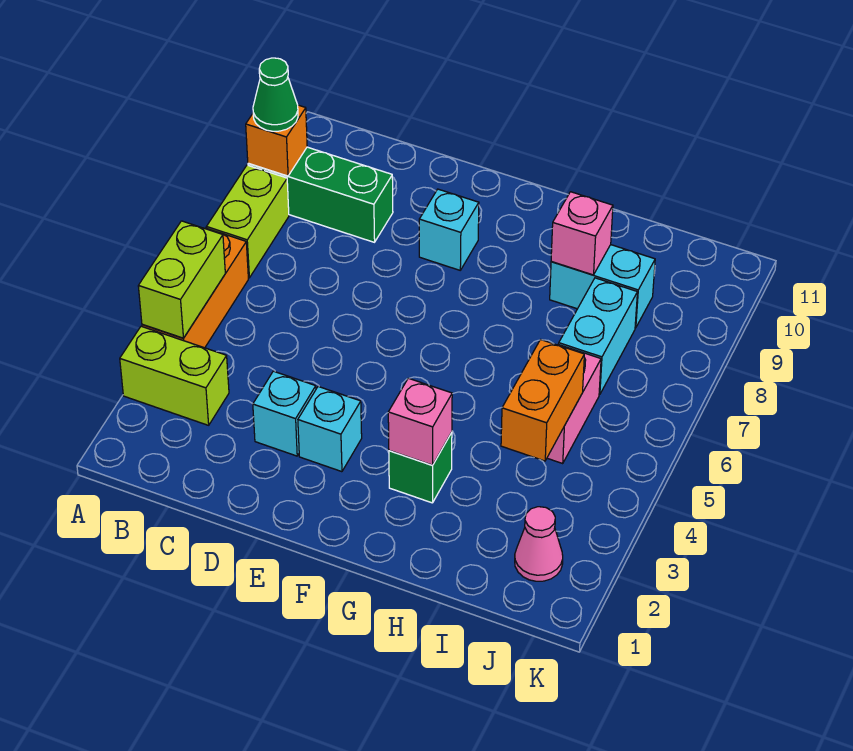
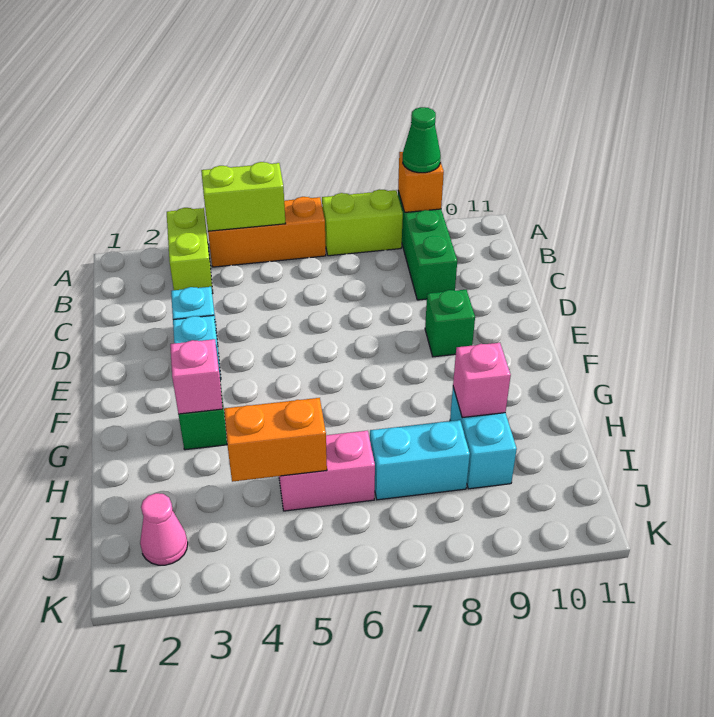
cyan brick E9 level 1 -> green brick E9 level 1

